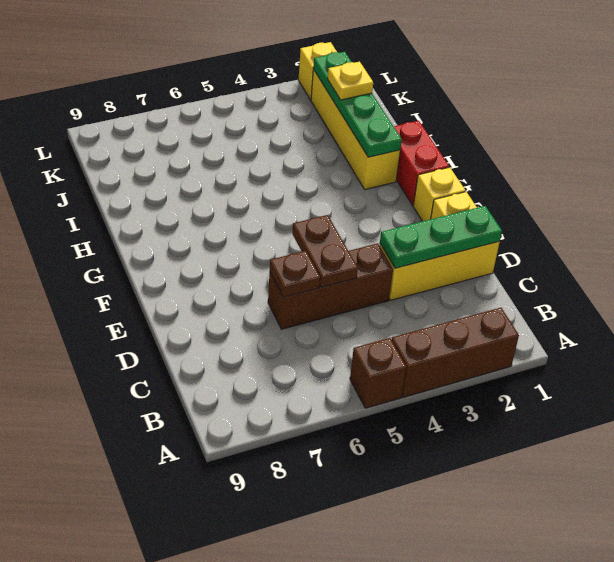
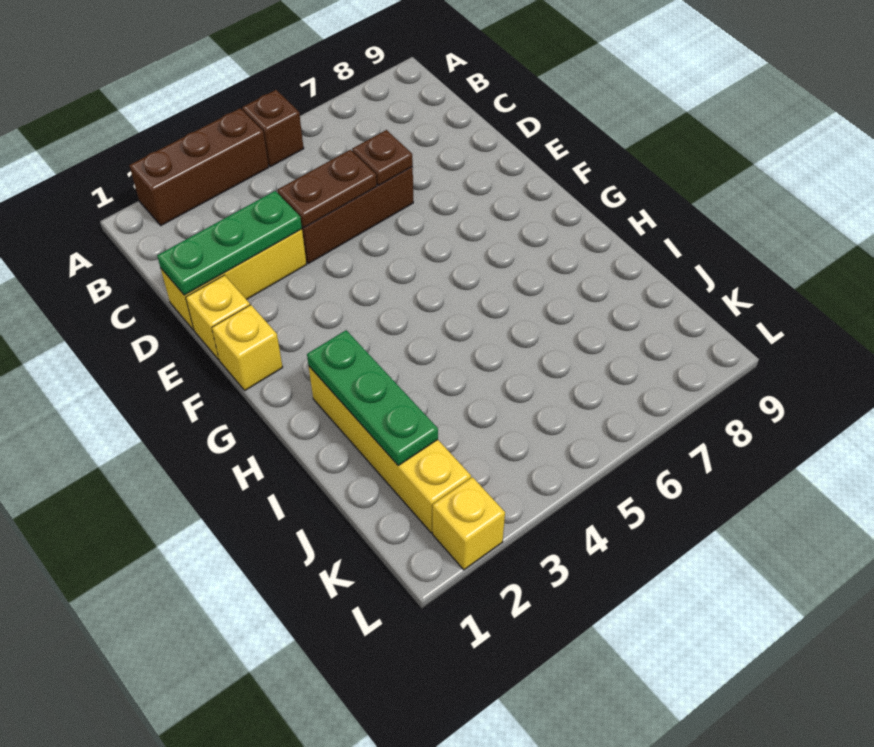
brown plate D5:E5 level 2 -> brown plate D4:D5 level 2
red brick G1:H1 level 1 -> none
green plate H2:K2 level 2 -> green plate H2:J2 level 2
yellow plate J2 level 3 -> none

